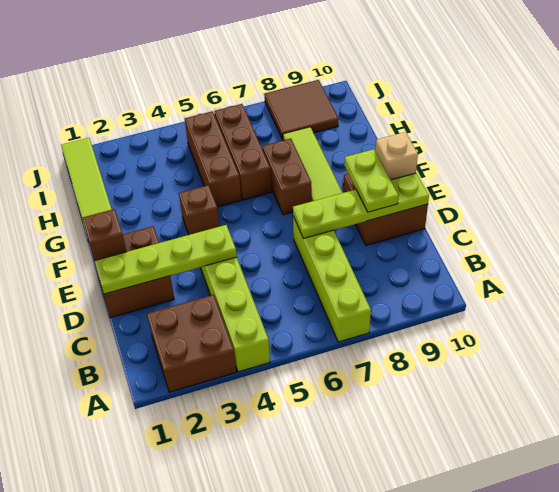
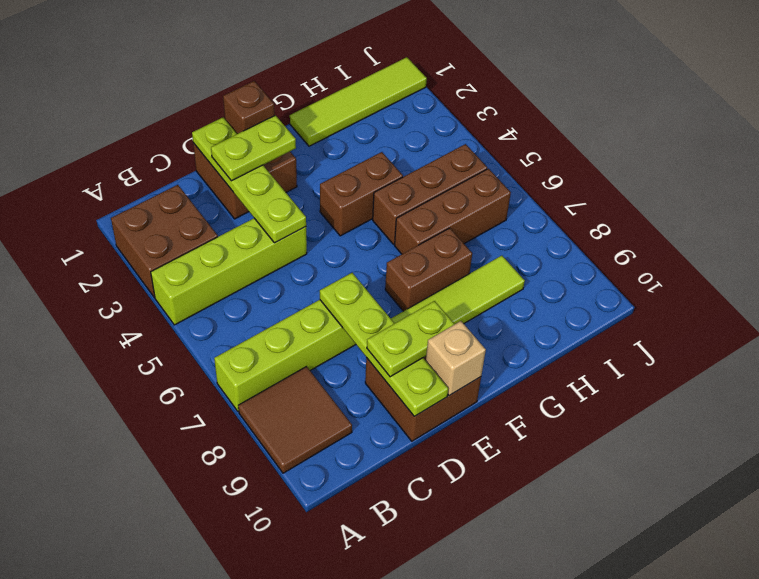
none -> lime plate D2:E2 level 3
brown brick F4 level 1 -> brown brick F4:G4 level 1
brown tile I8:J9 level 1 -> brown tile A8:B9 level 1

